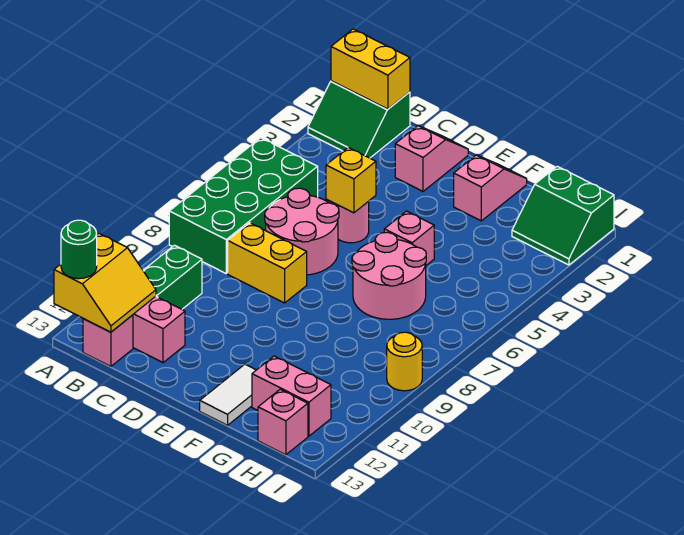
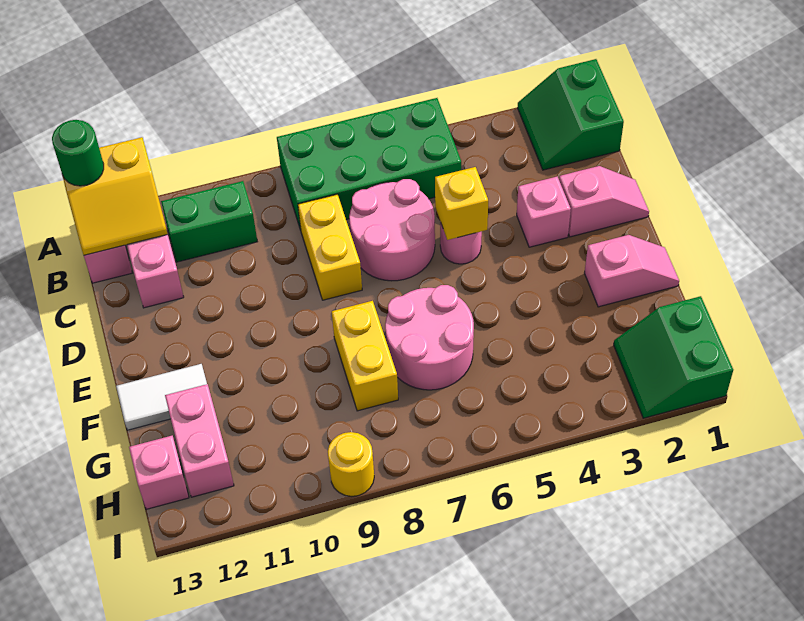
yellow brick A1:B1 level 2 -> yellow brick F8:G8 level 1
pink brick F5 level 1 -> pink brick D3 level 1

